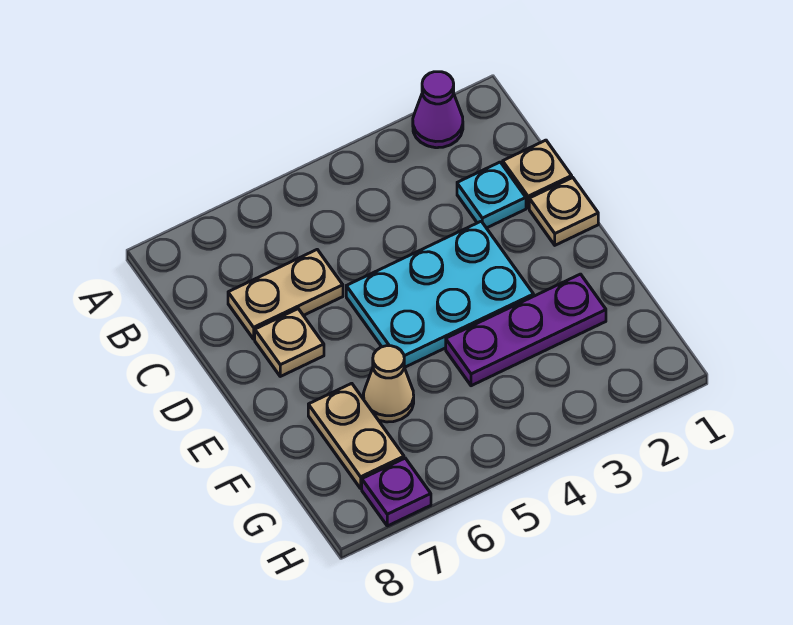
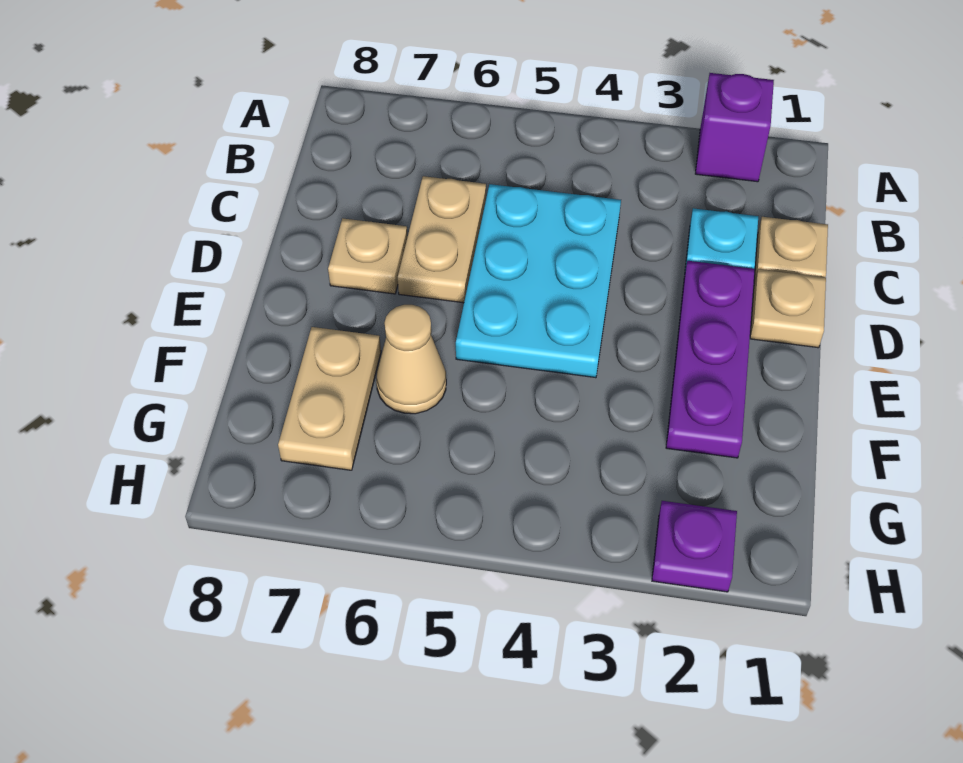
purple cone A2 level 1 -> purple brick A2 level 1
tan plate C6:C7 level 1 -> tan plate C6:D6 level 1
cyan plate D3:E5 level 1 -> cyan plate C4:E5 level 1
purple plate F2:F4 level 1 -> purple plate D2:F2 level 1
purple plate H7 level 1 -> purple plate H2 level 1

